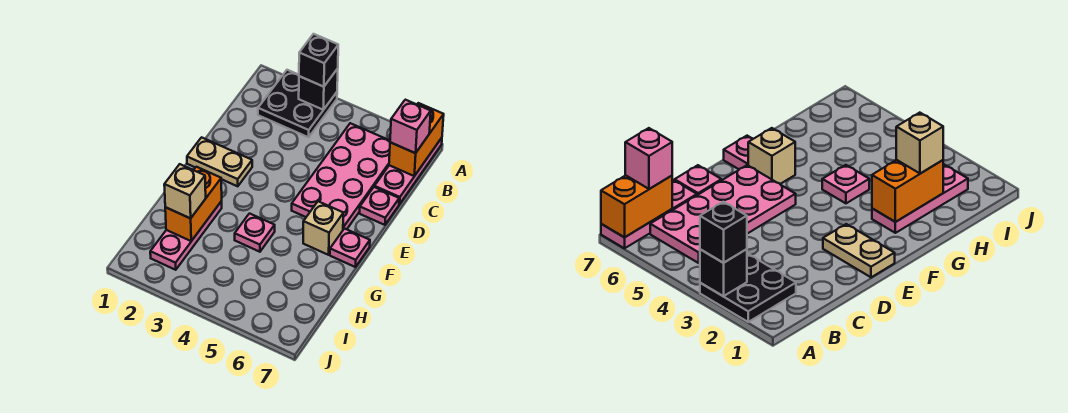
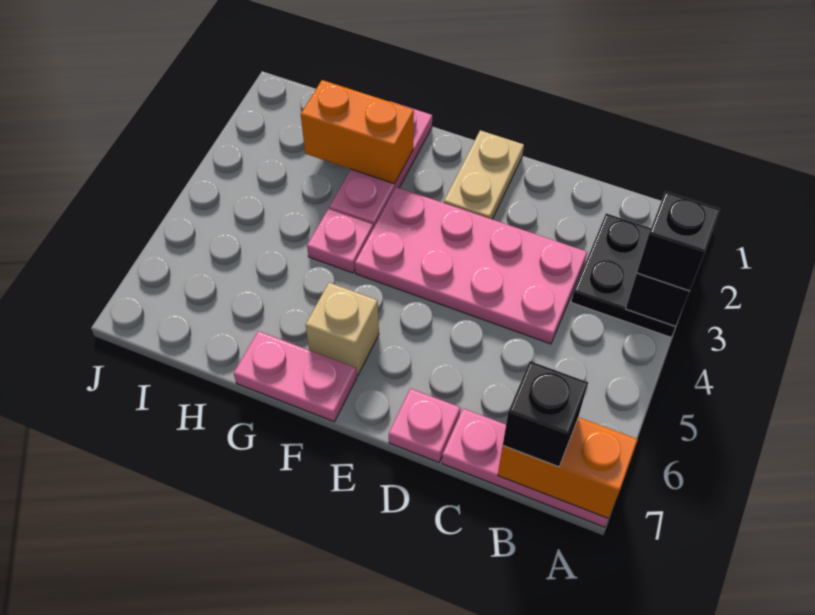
pink plate B5:E6 level 1 -> pink plate C3:F4 level 1
pink brick B7 level 3 -> black brick B7 level 3
pink plate F7 level 1 -> pink plate F7:G7 level 1
pink plate G2:I2 level 1 -> pink plate G1:G3 level 1
tan brick H2 level 3 -> none

